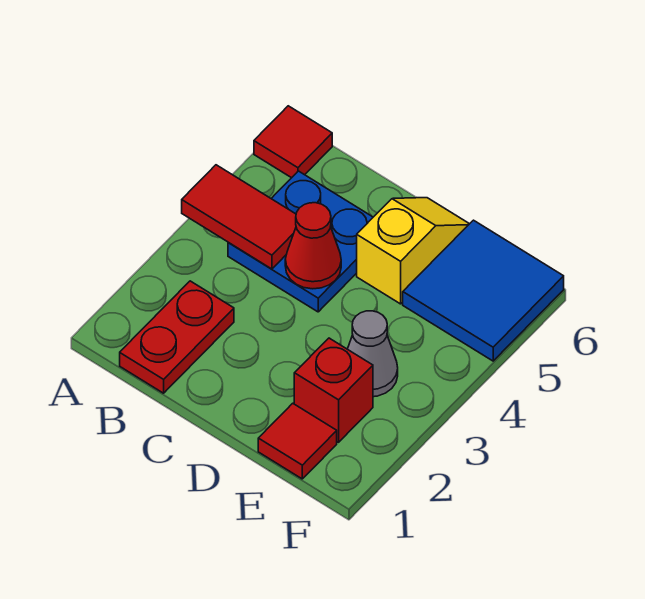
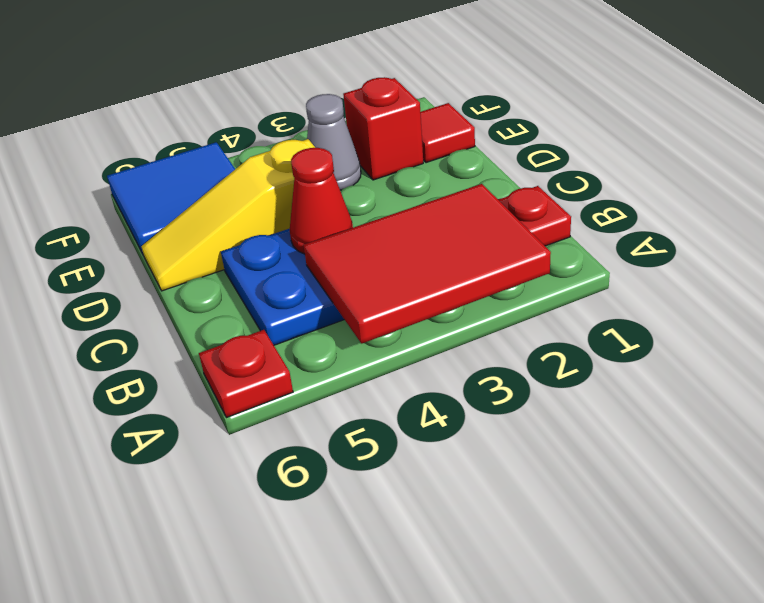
red tile A4:B4 level 2 -> red tile A2:B4 level 2
red tile A6 level 1 -> red plate A6 level 1
yellow slope D5:D6 level 1 top 5 -> yellow slope D4:D6 level 1 top 4

